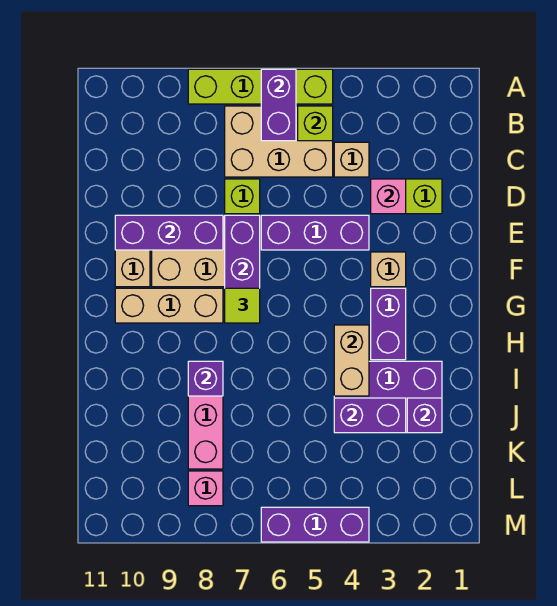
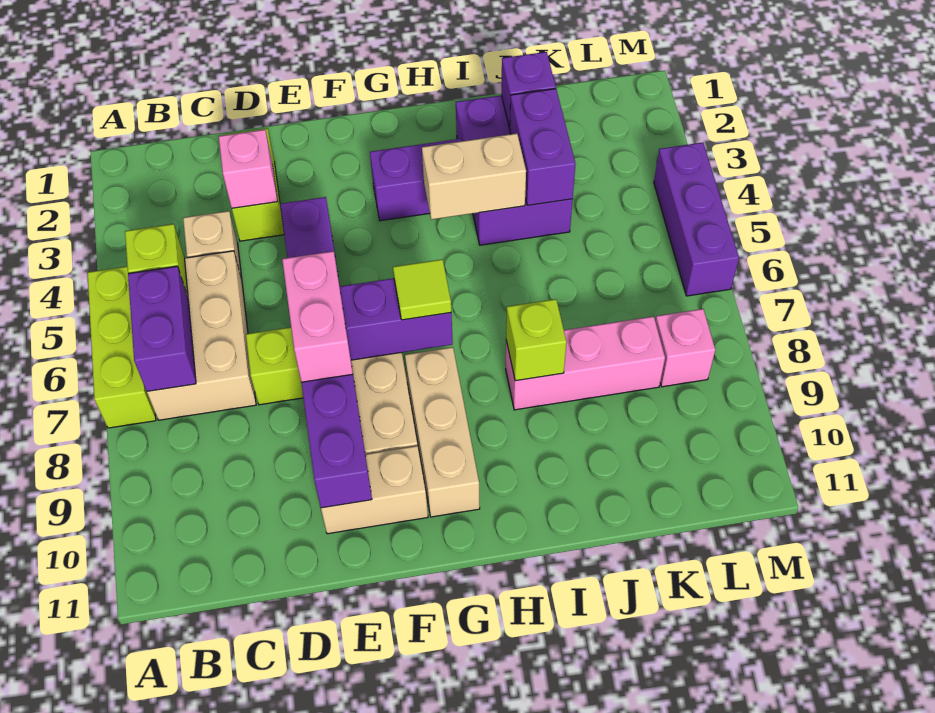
lime brick A5:A8 level 1 -> lime brick A5:A7 level 1
purple brick A6:B6 level 2 -> purple brick B6:B7 level 2
none -> pink brick E7:E8 level 3
tan brick F3 level 1 -> none
purple brick I8 level 2 -> lime brick I8 level 2

